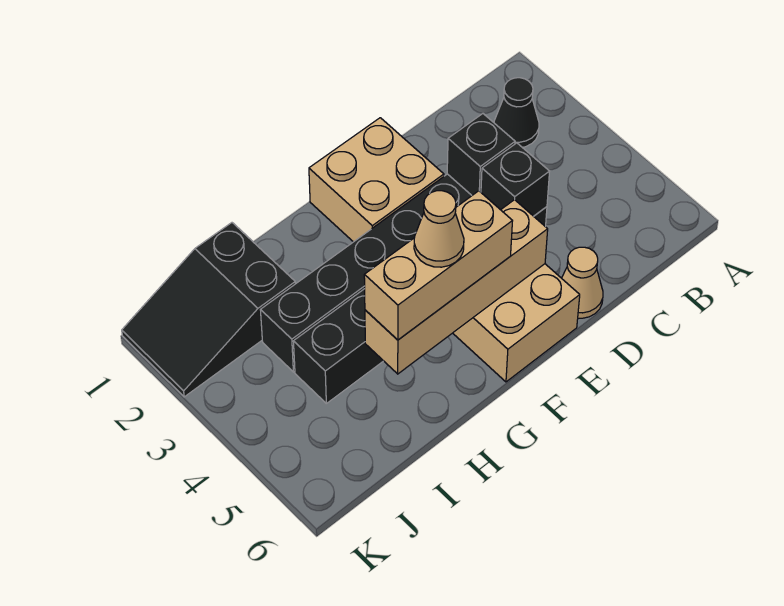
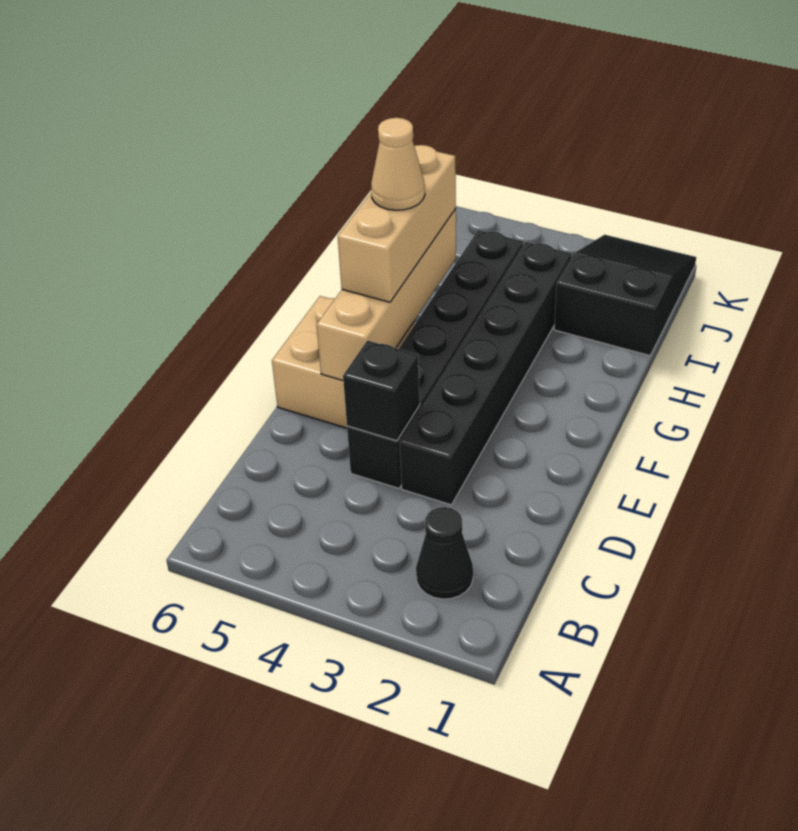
black brick D3 level 2 -> none
tan cone D6 level 1 -> none
tan brick E1:F2 level 1 -> none

